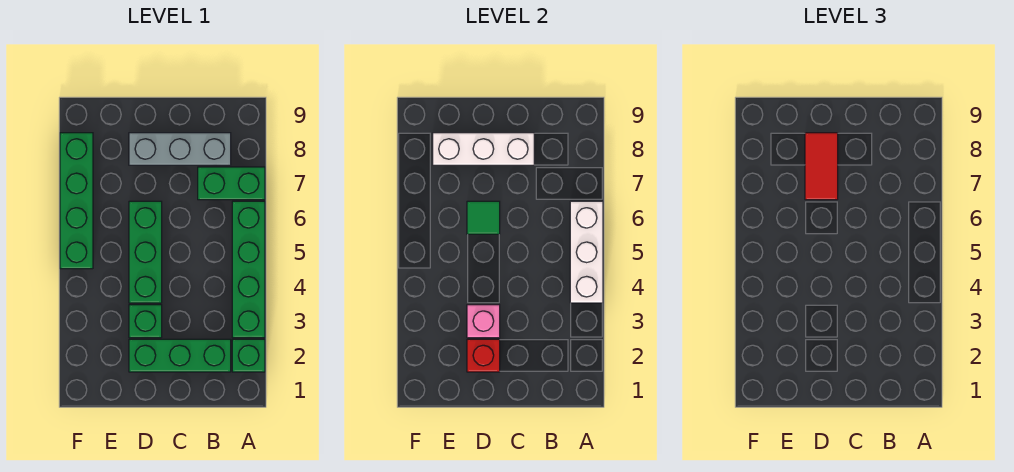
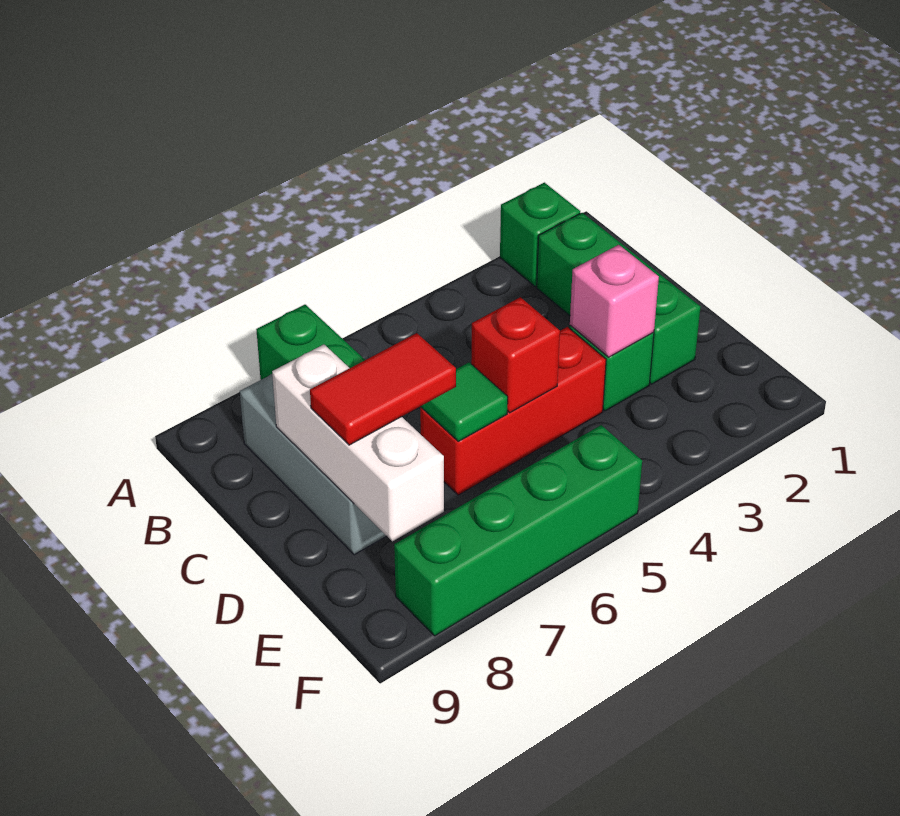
green brick A3:A6 level 1 -> none
white brick A4:A6 level 2 -> none
red brick D2 level 2 -> red brick D5 level 2
green brick D4:D6 level 1 -> red brick D4:D6 level 1

